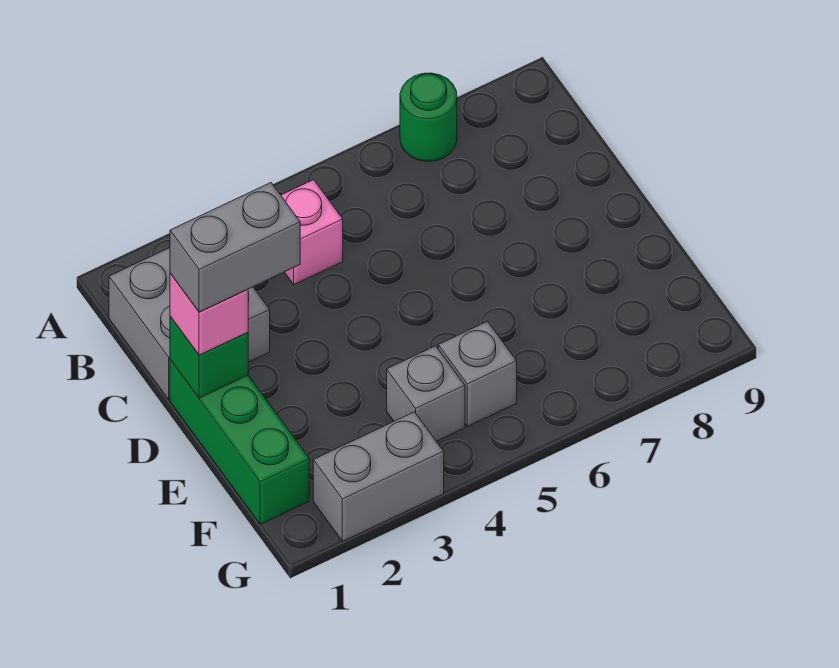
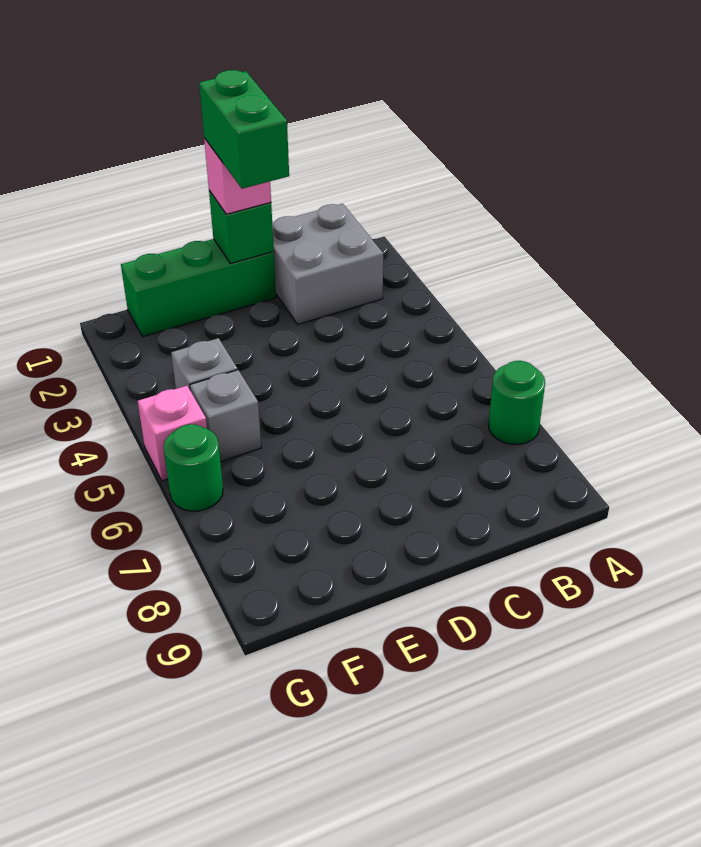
pink brick B4 level 1 -> pink brick G5 level 1
grey brick D1:D2 level 4 -> green brick D1:D2 level 4
grey brick G2:G3 level 1 -> none
none -> green round brick G6 level 1

